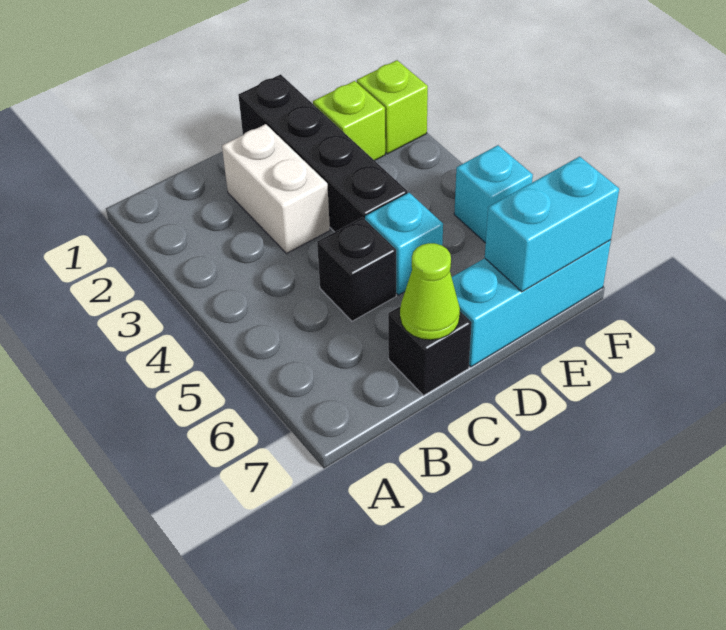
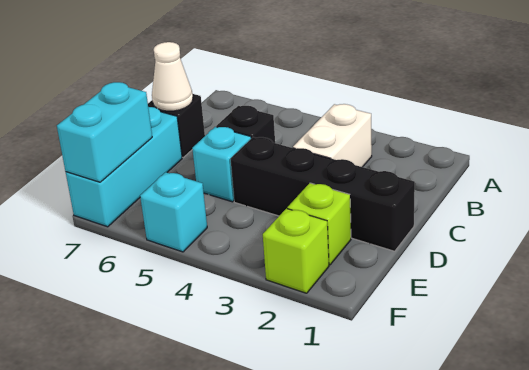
white brick C2:C3 level 1 -> white brick B3:C3 level 1
lime cone C7 level 2 -> white cone C7 level 2

